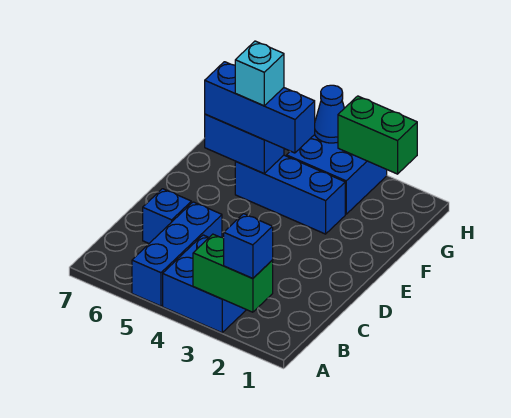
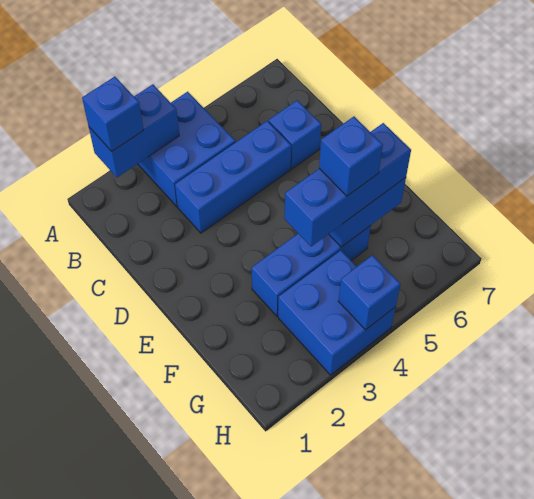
green brick A2:A3 level 2 -> blue brick A2:A3 level 2
blue brick A5:C5 level 1 -> blue brick C3:C5 level 1
cyan brick F5 level 4 -> blue brick F5 level 4
green brick H2:H3 level 2 -> none
blue cone H4 level 2 -> blue brick H4 level 2

